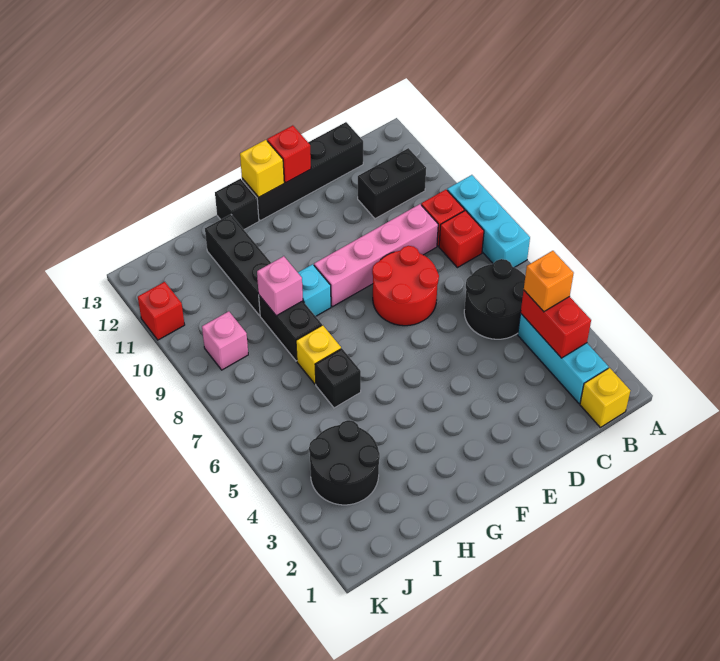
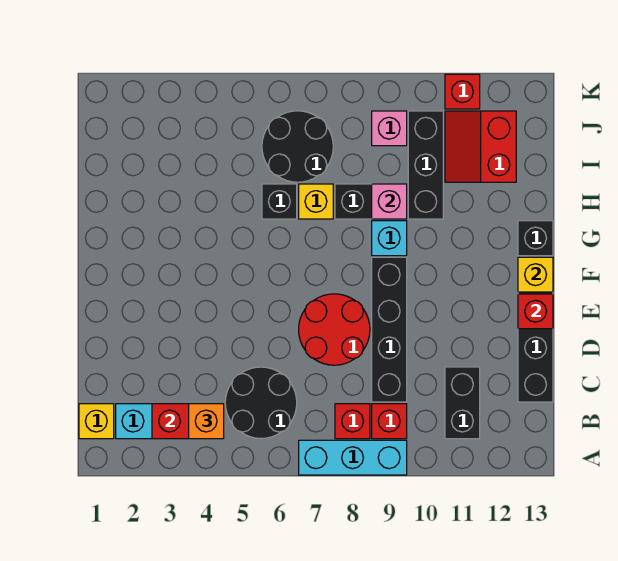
pink brick C9:F9 level 1 -> black brick C9:F9 level 1
black brick H10:H12 level 1 -> black brick H10:J10 level 1
black round brick I3:J4 level 1 -> black round brick I6:J7 level 1
none -> red slope I11:J12 level 1 top 12

